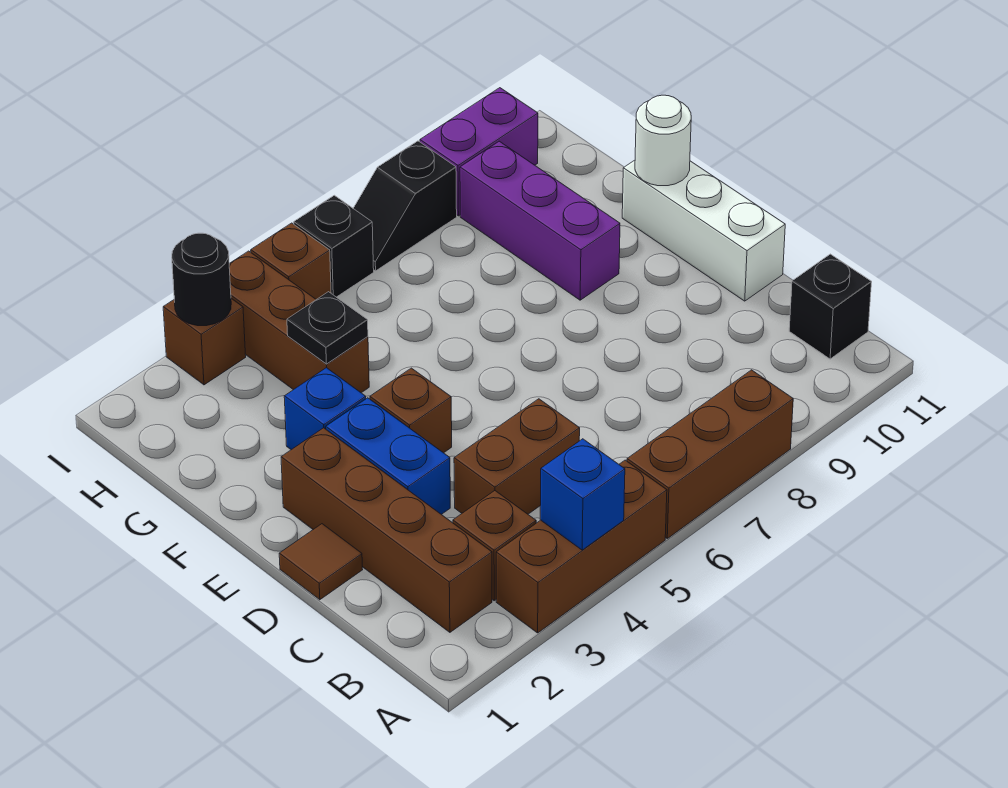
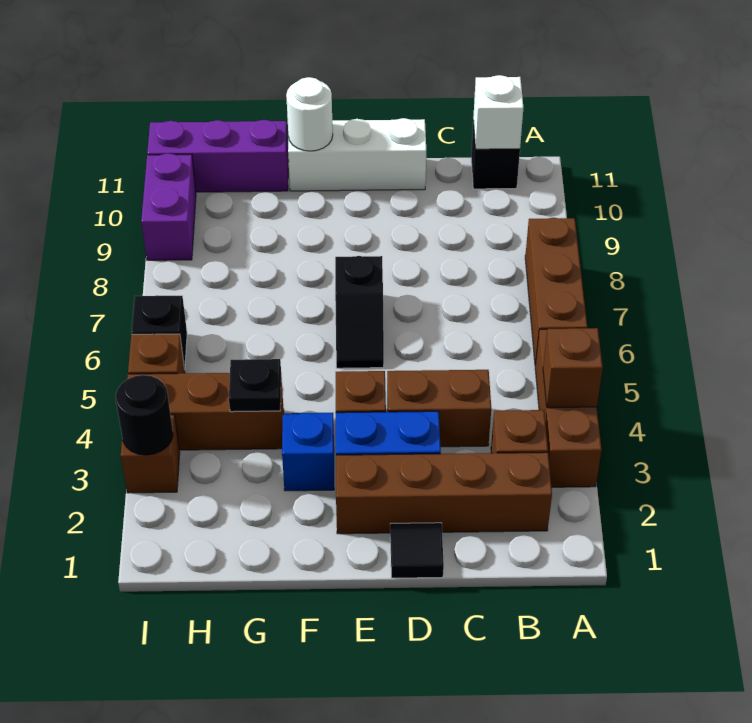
blue brick A4 level 2 -> brown brick A4 level 2
none -> white brick B11 level 2
brown brick C4:C5 level 1 -> brown brick C4:D4 level 1
brown tile D1 level 1 -> black tile D1 level 1
purple brick F9:H9 level 1 -> purple brick G11:I11 level 1
black slope I7:I8 level 1 top 8 -> black slope E6:E7 level 1 top 7

